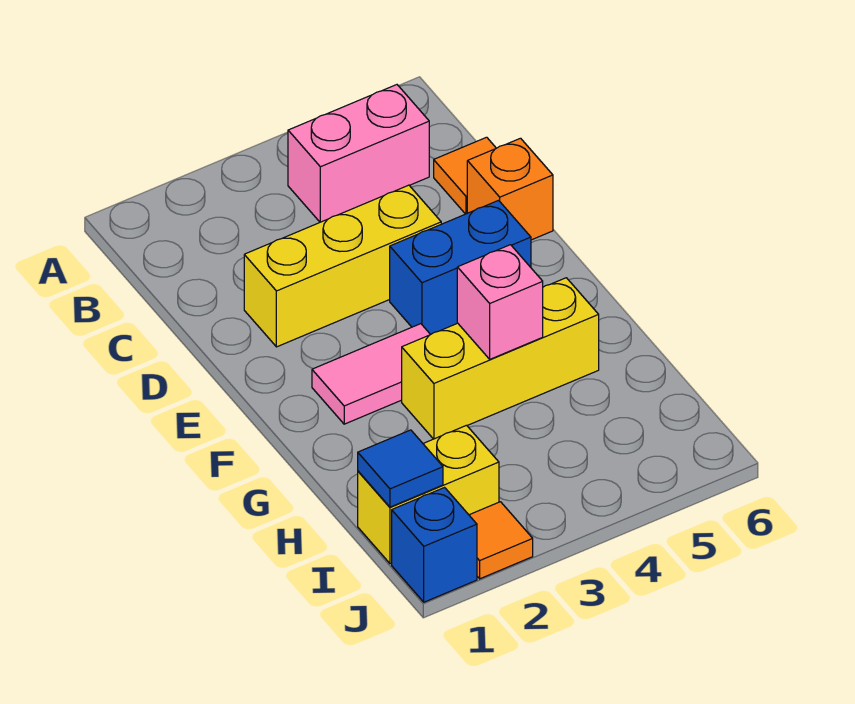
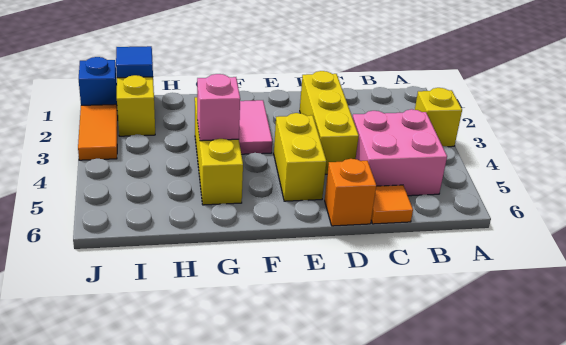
none -> yellow brick A3 level 1
pink brick B4:B5 level 1 -> pink brick B4:C5 level 1
blue brick E4:E5 level 1 -> yellow brick E4:E5 level 1
orange tile J2 level 1 -> orange tile J2:J3 level 1

